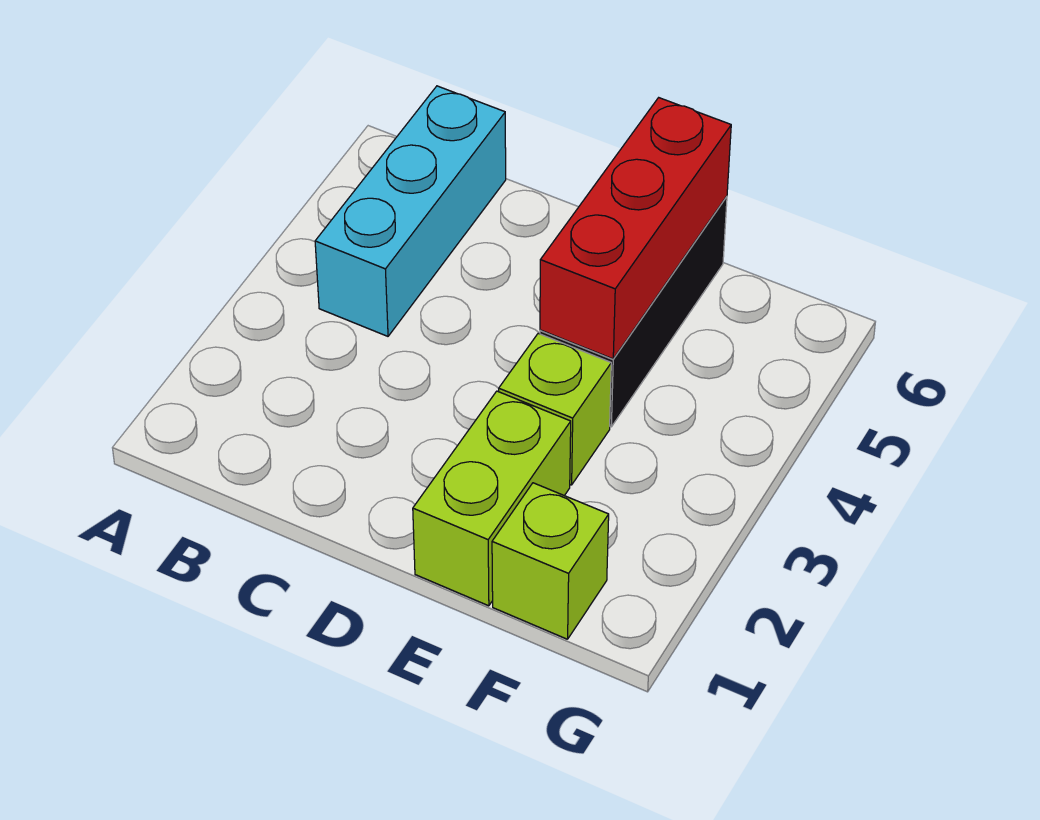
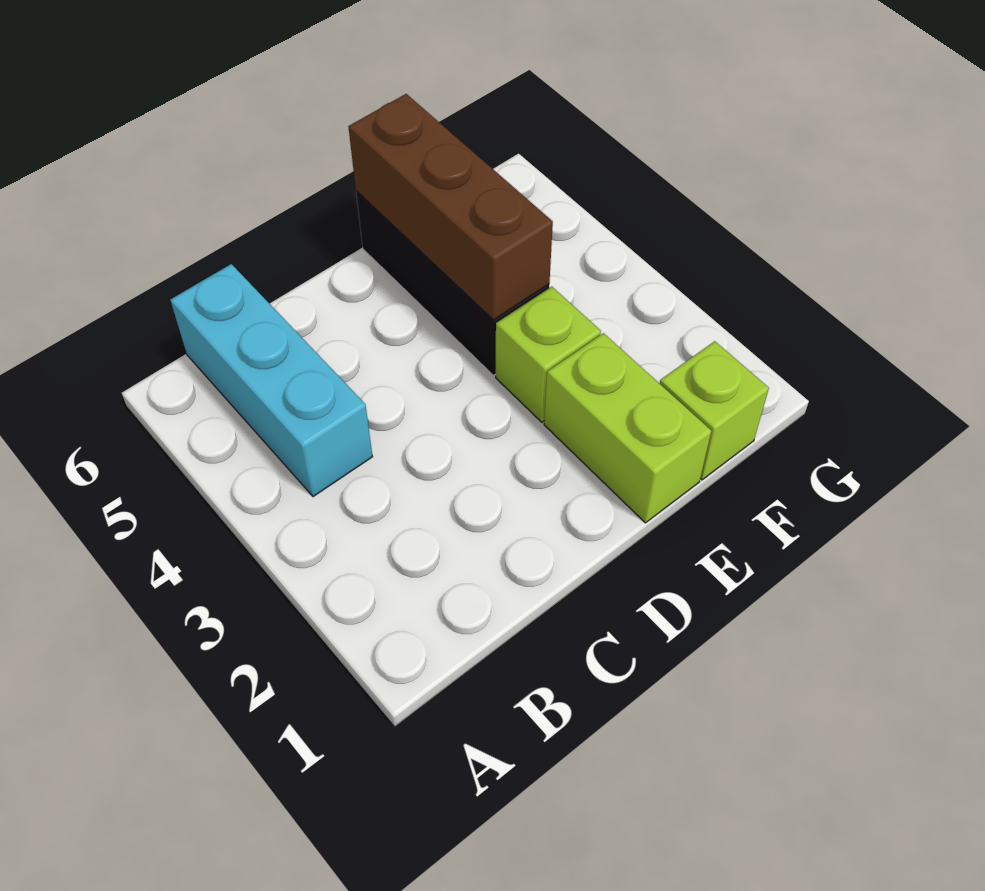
red brick E4:E6 level 2 -> brown brick E4:E6 level 2

